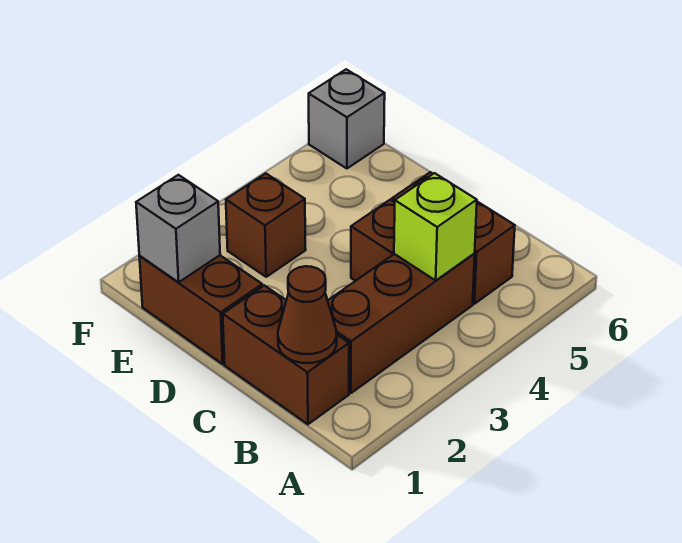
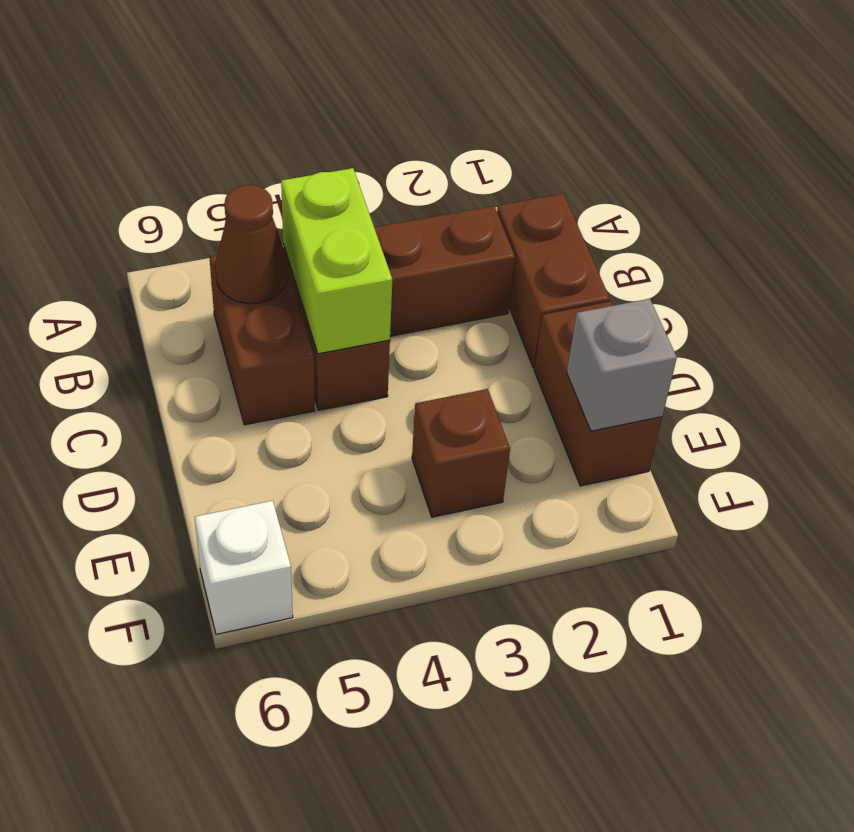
brown cone B1 level 2 -> brown cone B5 level 2
lime brick B4 level 2 -> lime brick B4:C4 level 2
grey brick F6 level 1 -> white brick F6 level 1

